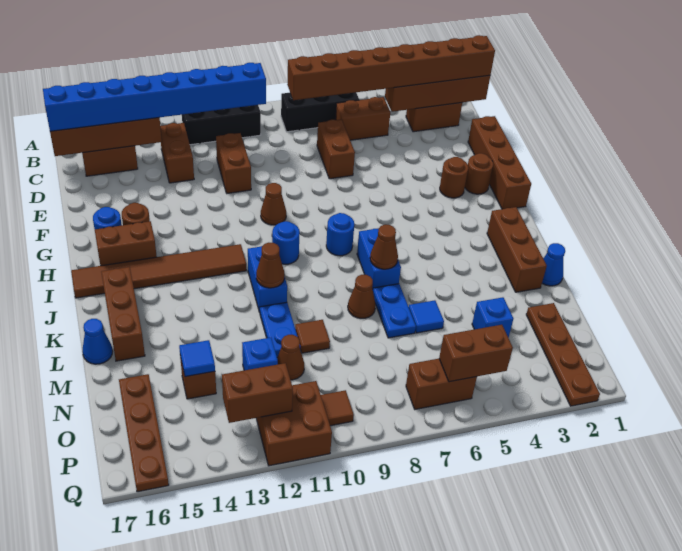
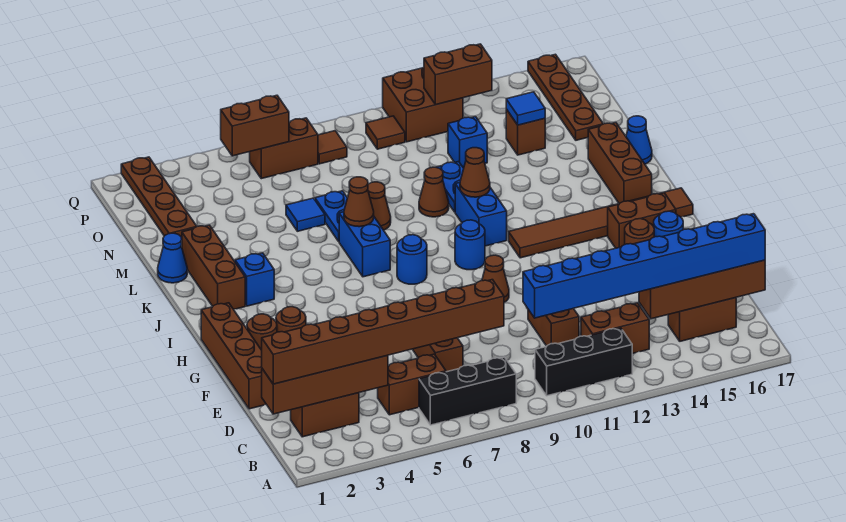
brown brick C13:D13 level 1 -> brown brick C12:C13 level 1
brown tile M10 level 1 -> brown tile P8 level 1
blue brick N4 level 1 -> blue brick J3 level 1
brown cone N11 level 1 -> brown cone L10 level 1

